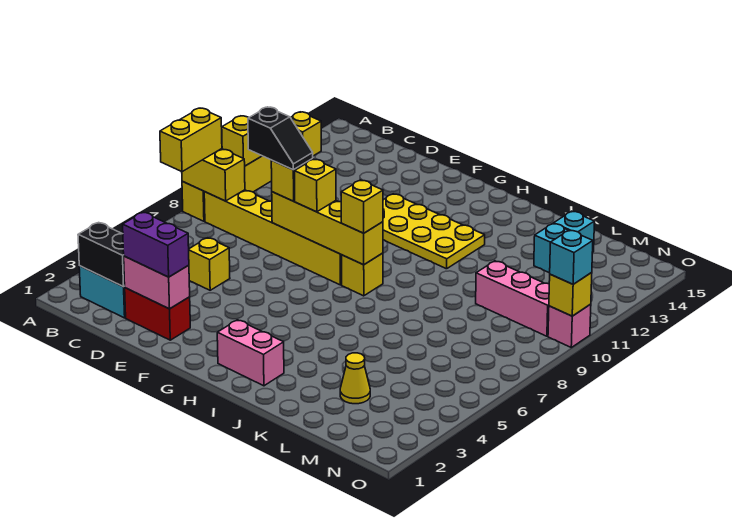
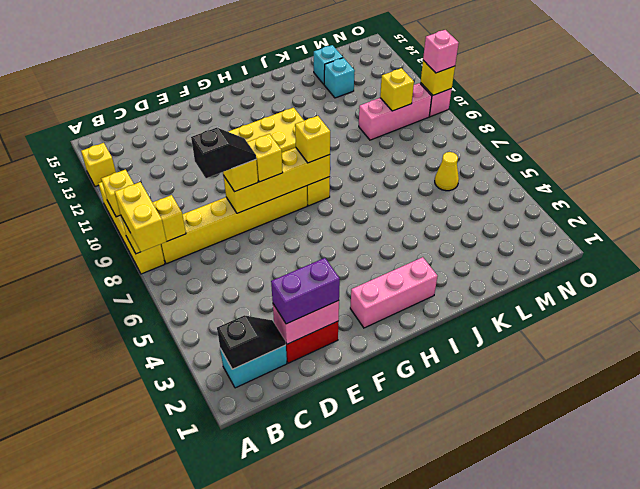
black brick B2:C2 level 2 -> black slope B2:C2 level 2 top B
yellow brick D5 level 1 -> yellow brick M10 level 2
pink brick H2:I2 level 1 -> pink brick G2:I2 level 1
yellow cone L3 level 1 -> yellow cone M6 level 1
cyan brick O10 level 3 -> pink brick O10 level 3

